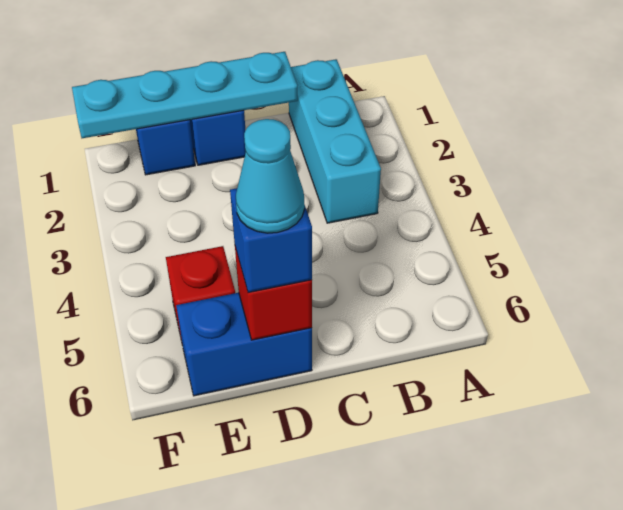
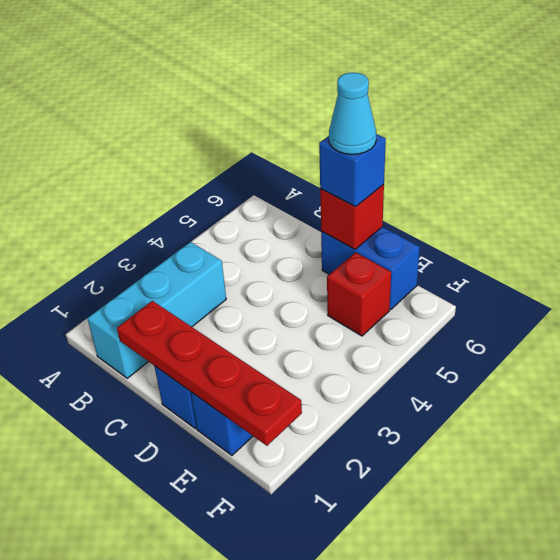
cyan plate C1:F1 level 2 -> red plate C1:F1 level 2

